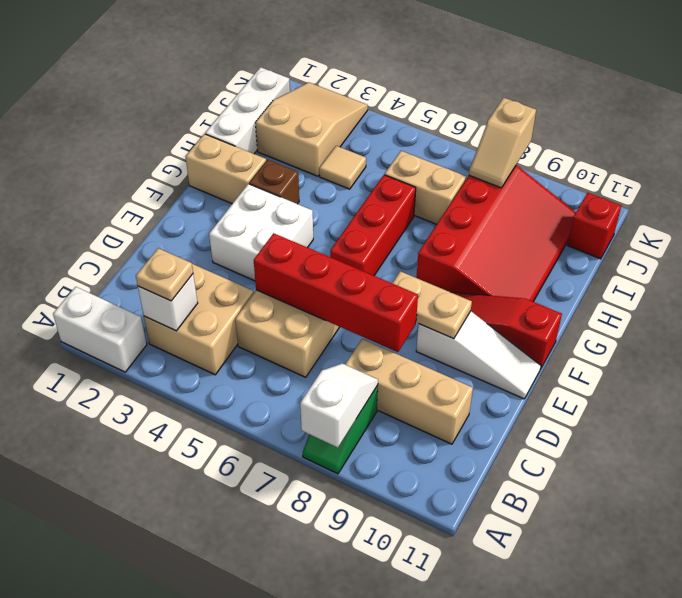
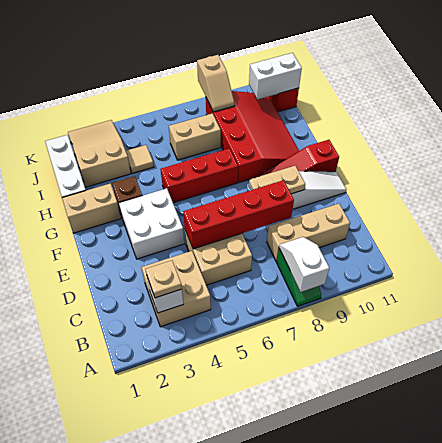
white brick A1:A2 level 1 -> white brick J10:J11 level 2
red brick F6:H6 level 1 -> red brick G5:G7 level 1

